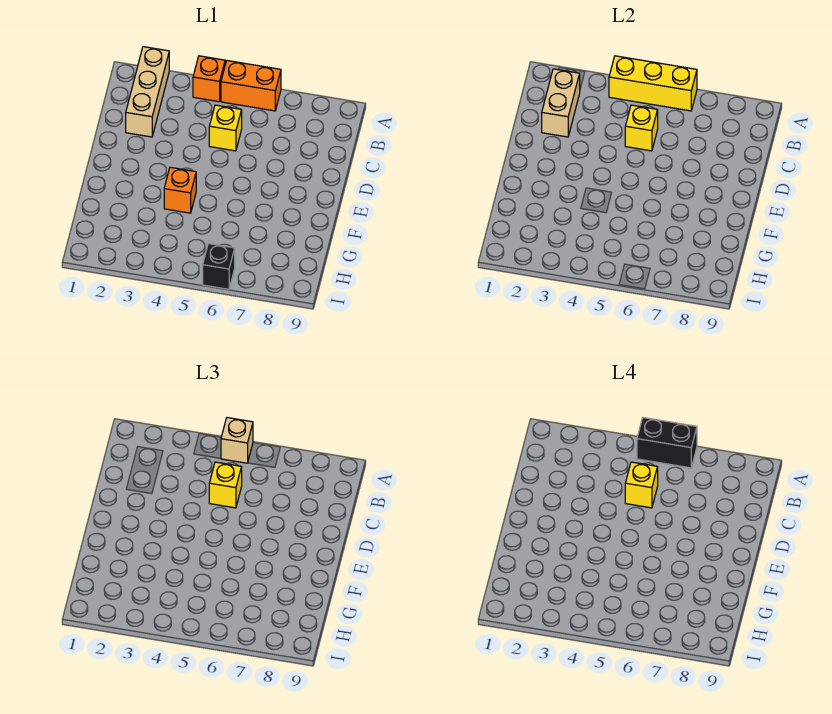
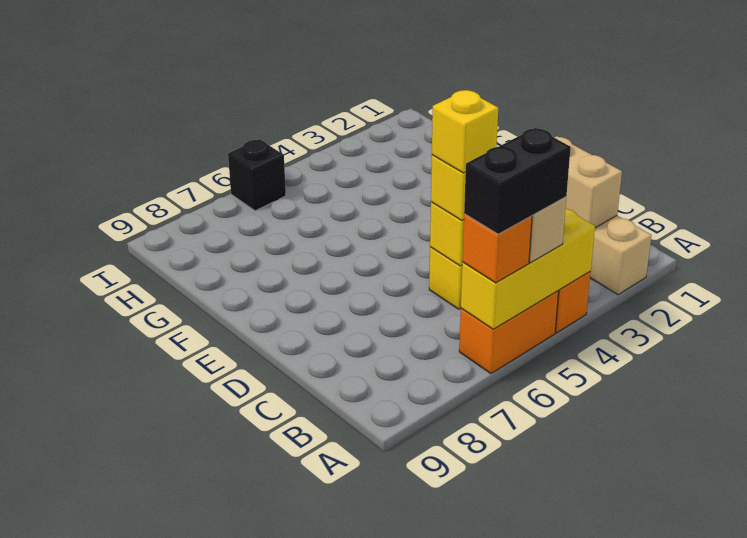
orange brick F4 level 1 -> orange brick A6 level 3

